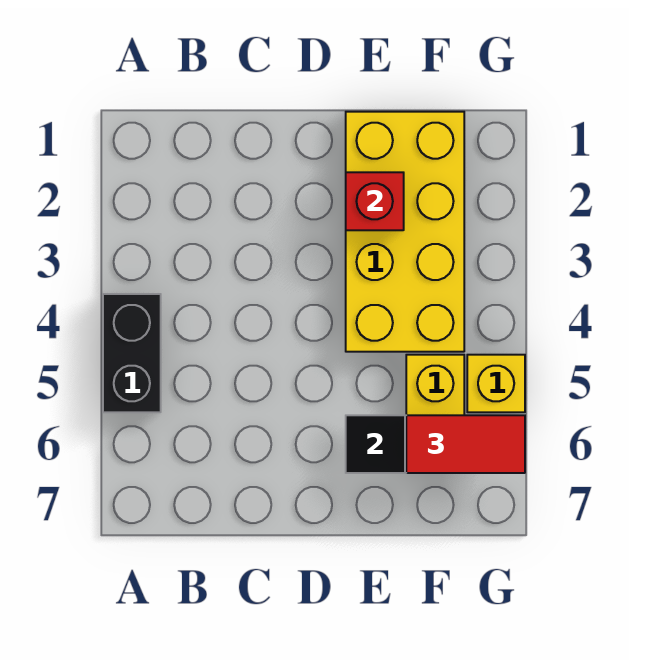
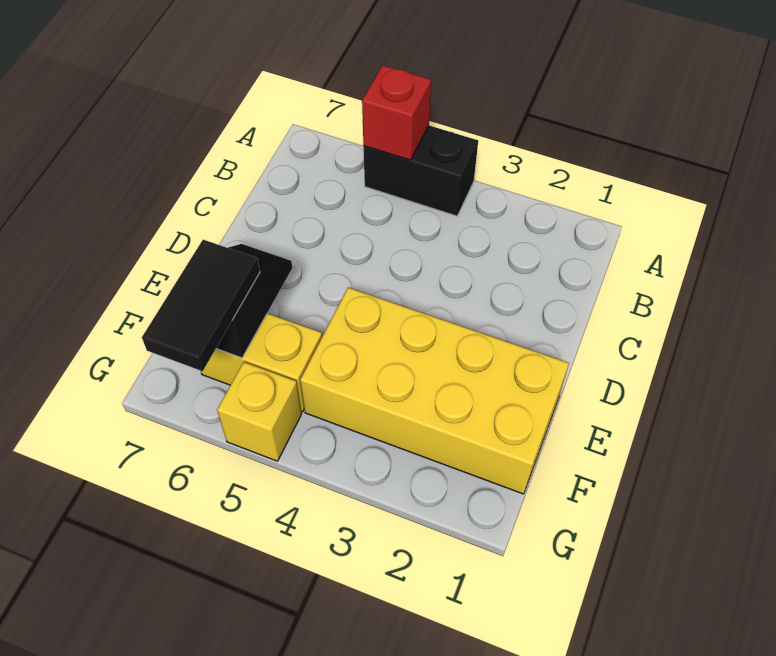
red brick E2 level 2 -> red brick A5 level 2
red tile F6:G6 level 3 -> black tile F6:G6 level 3

